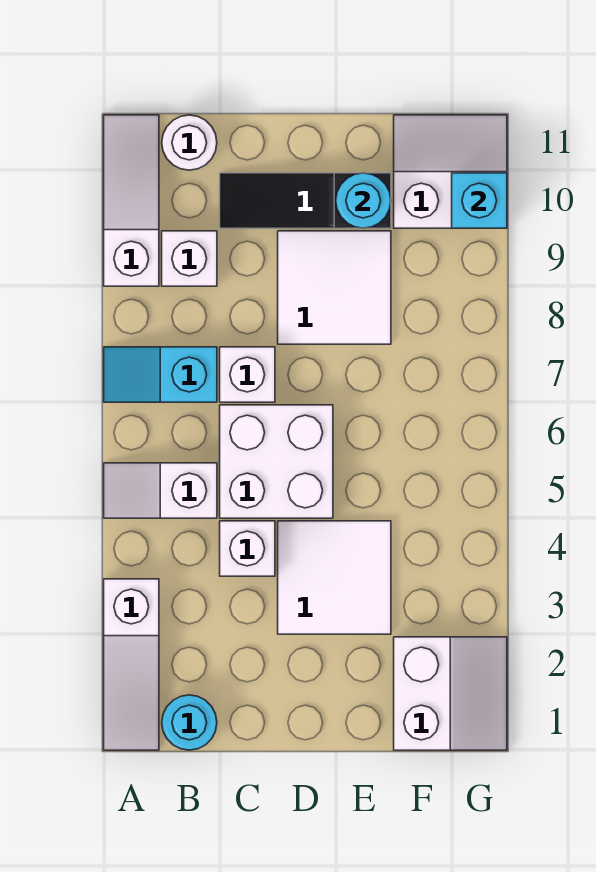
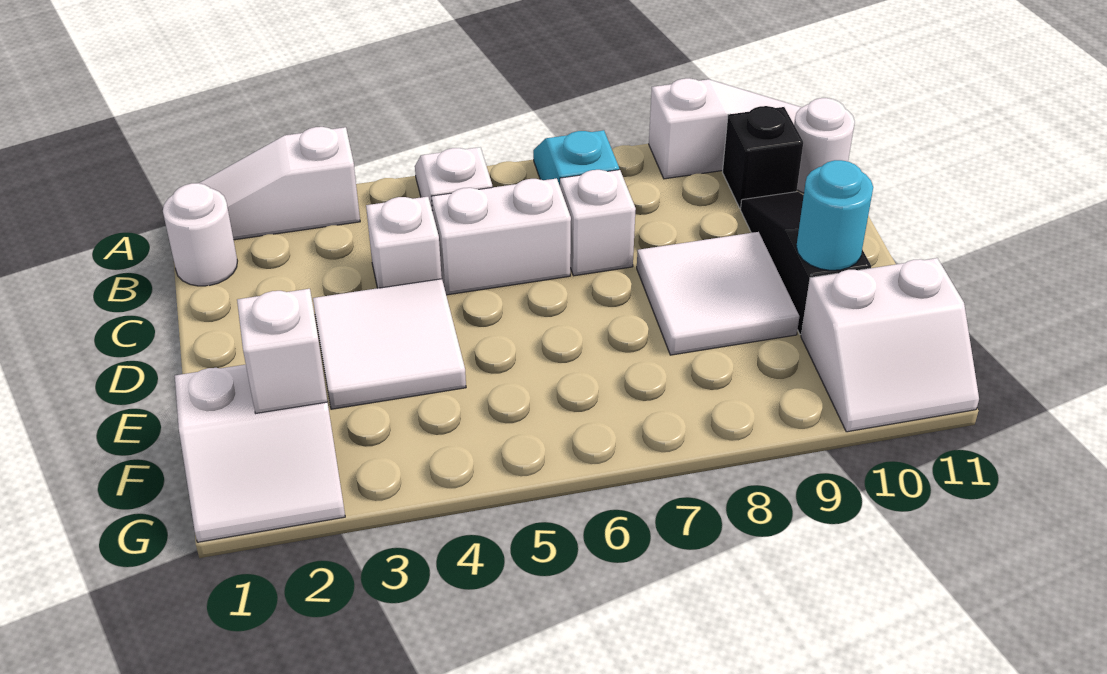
cyan round brick B1 level 1 -> white round brick B1 level 1
white brick B9 level 1 -> white brick F2 level 2
none -> black brick B10 level 1
white brick C5:D6 level 1 -> white brick C5:C6 level 1
white slope F10:G11 level 1 top 10 -> white slope F10:G11 level 1 top F
cyan brick G10 level 2 -> none

